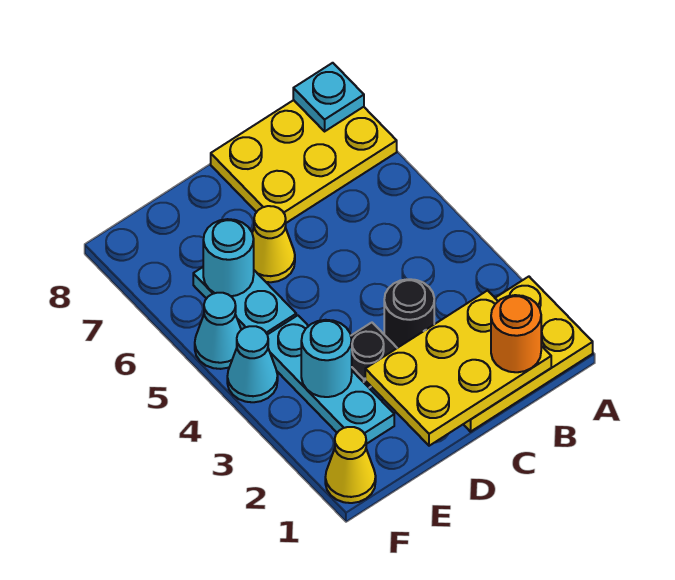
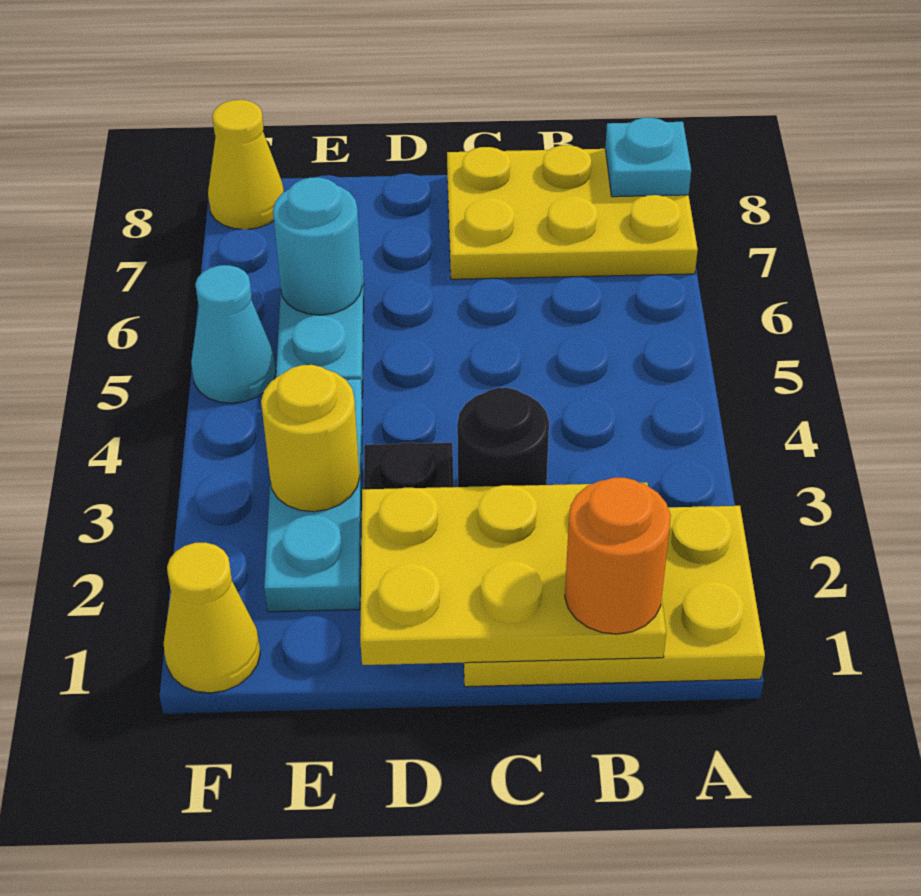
yellow cone D6 level 1 -> yellow cone F8 level 1
cyan round brick E3 level 2 -> yellow round brick E3 level 2
cyan cone F4 level 1 -> none

